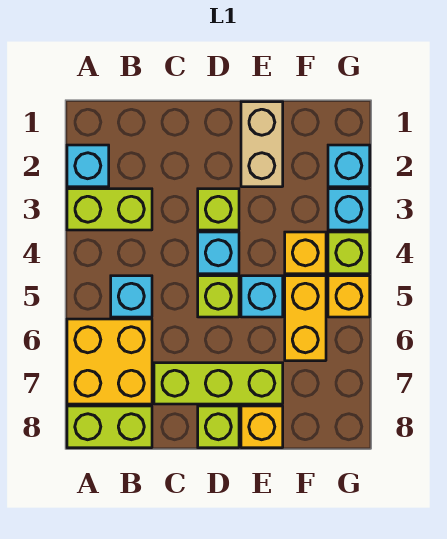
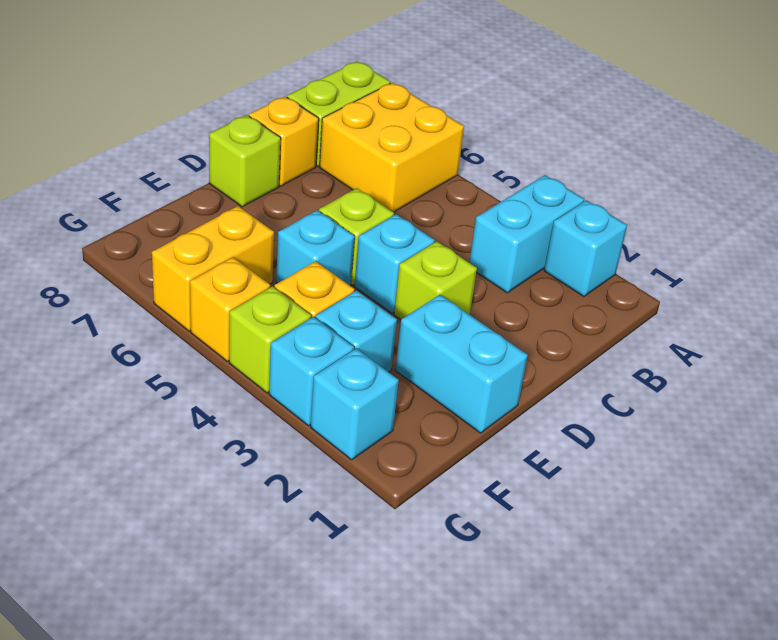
lime brick A3:B3 level 1 -> cyan brick A3:B3 level 1
cyan brick B5 level 1 -> cyan brick F3 level 1
lime brick C7:E7 level 1 -> none
tan brick E1:E2 level 1 -> cyan brick E1:E2 level 1
yellow brick E8 level 1 -> yellow brick C8 level 1
yellow brick F5:F6 level 1 -> yellow brick F6:G6 level 1

